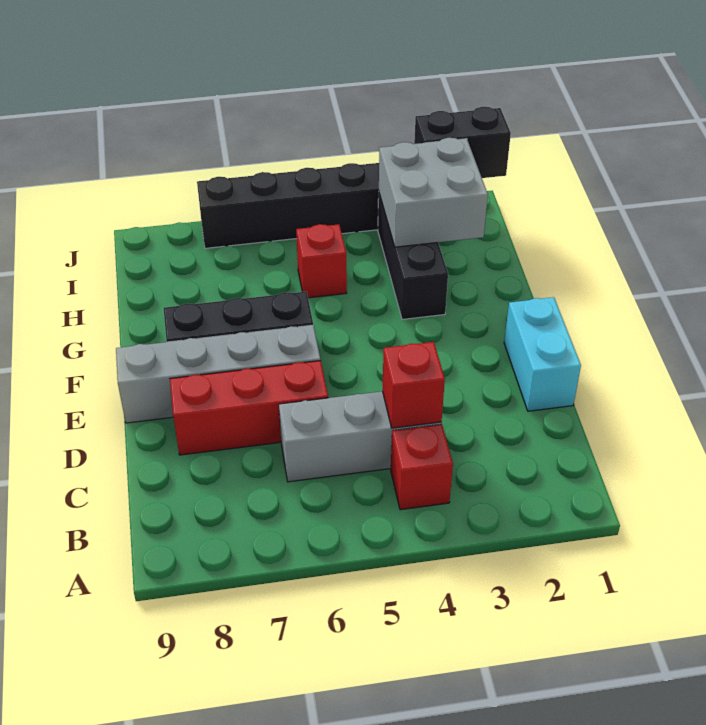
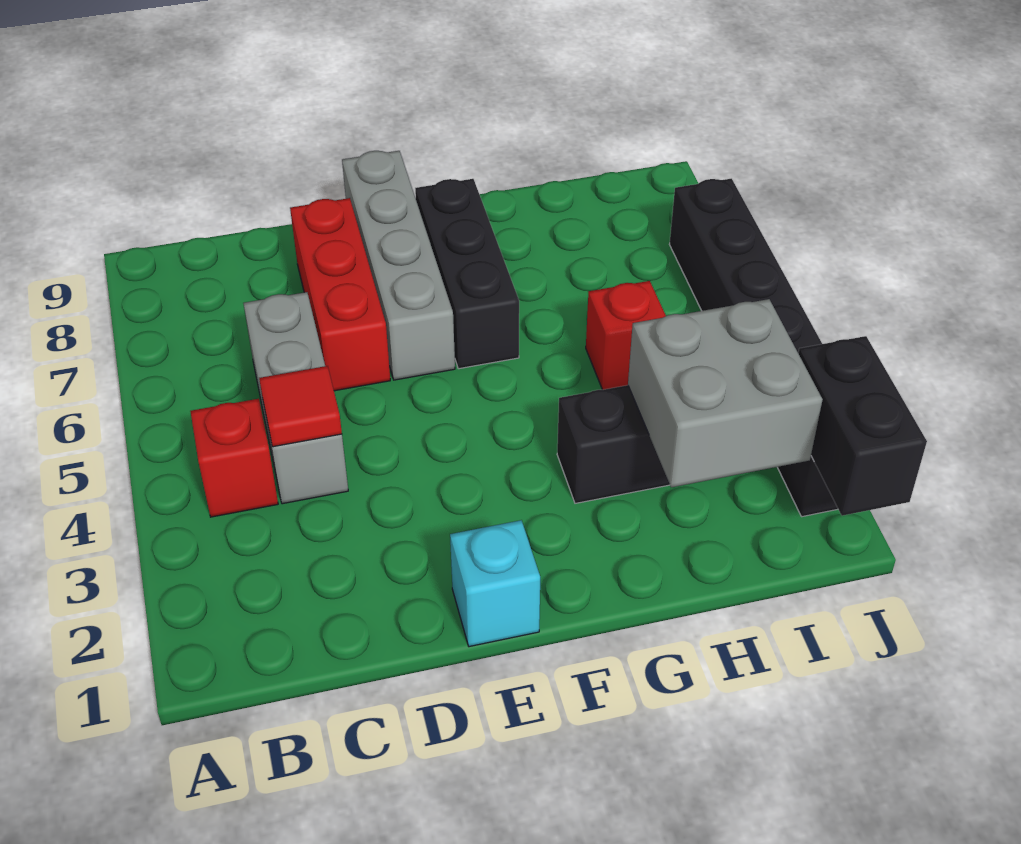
red brick C4 level 2 -> red tile C4 level 2
cyan brick D1:E1 level 1 -> cyan brick E1 level 1

